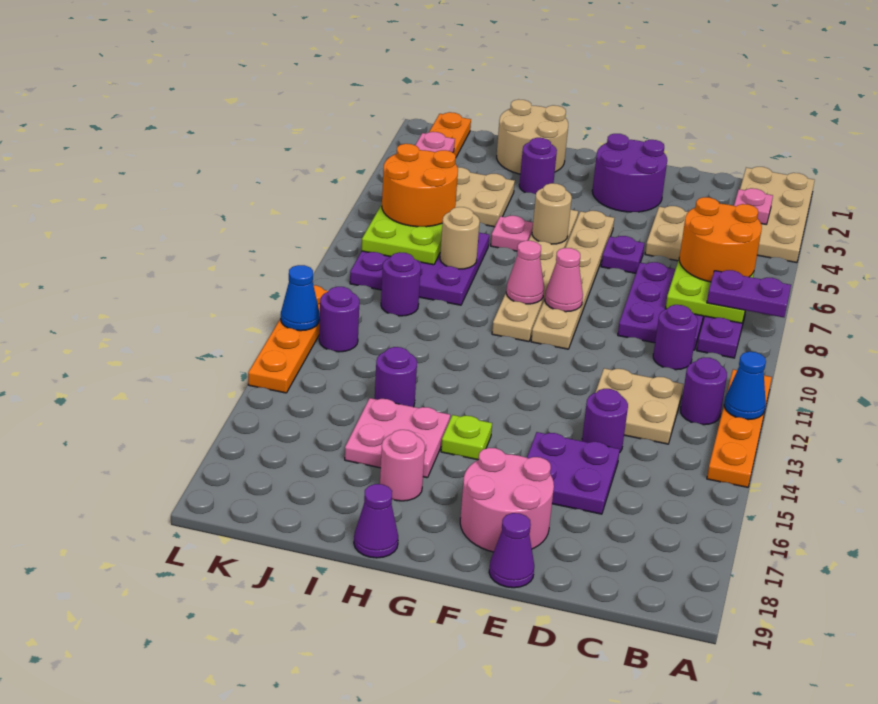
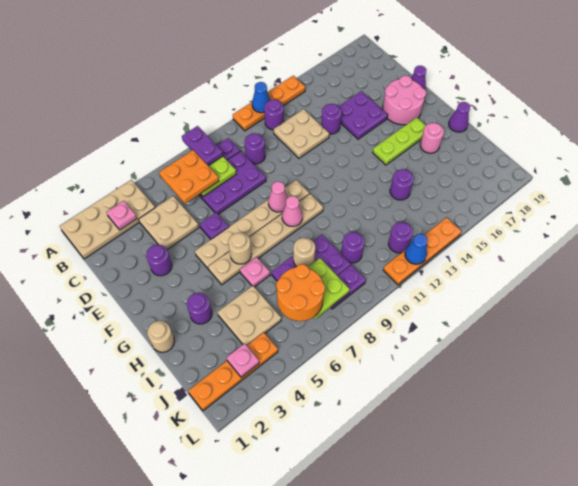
orange round brick B6:C7 level 3 -> orange plate B6:C7 level 3
purple round brick E2:F3 level 1 -> purple round brick E3 level 1
lime plate G15 level 1 -> lime plate G15:G17 level 1
tan round brick H1:I2 level 1 -> tan round brick H1 level 1
pink plate H15:I16 level 1 -> none

